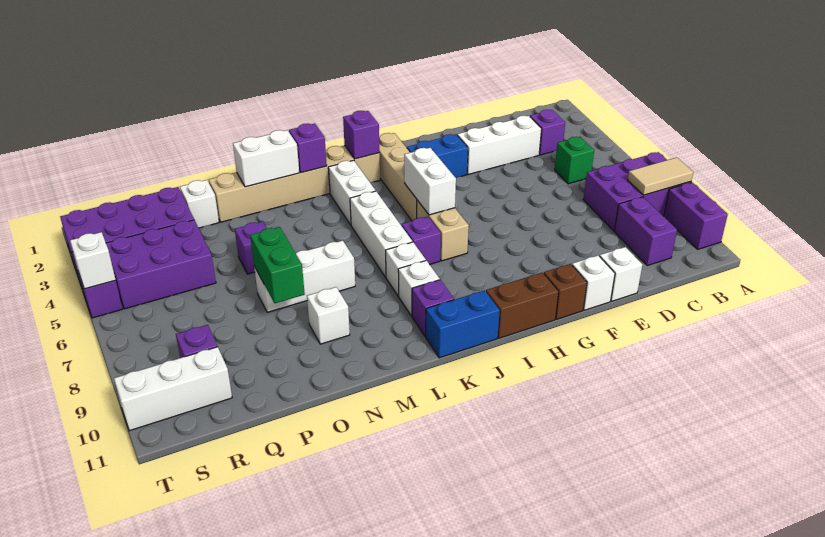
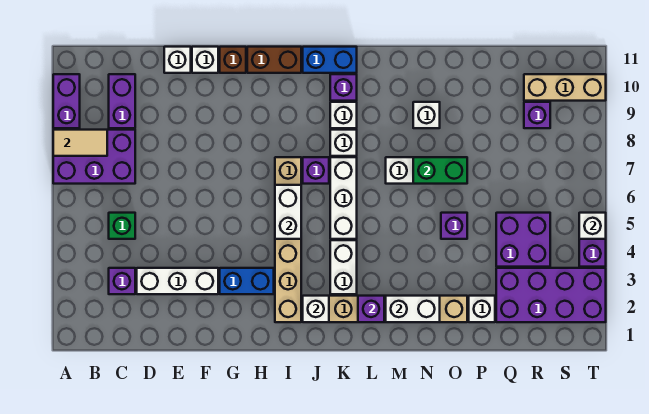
purple brick J2 level 2 -> white brick J2 level 2
green brick O7:O8 level 2 -> green brick N7:O7 level 2
purple brick Q4:S5 level 1 -> purple brick Q4:R5 level 1
white brick R10:T10 level 1 -> tan brick R10:T10 level 1

